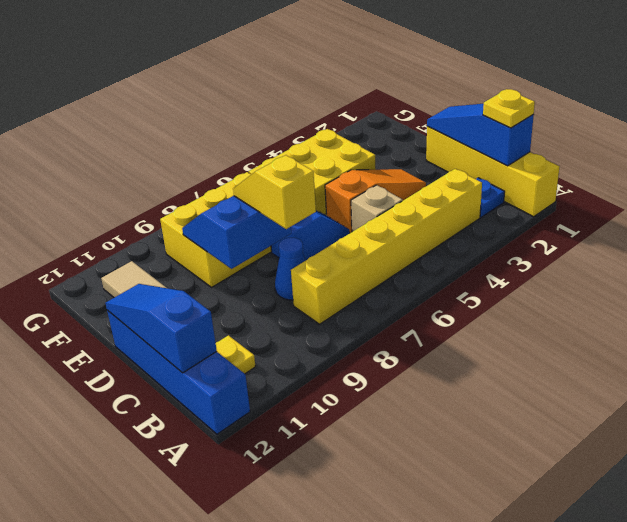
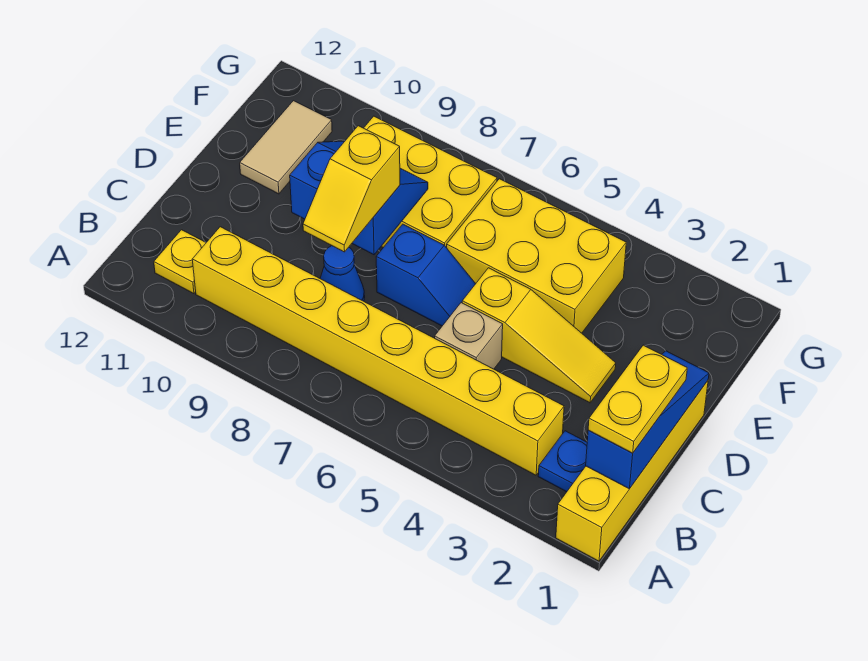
blue brick A12:D12 level 1 -> none
yellow plate B1 level 3 -> yellow plate B1:C1 level 3
yellow brick B3:B8 level 1 -> yellow brick B3:B10 level 1
blue slope B12:D12 level 2 top B -> none
yellow slope C8:D8 level 3 top C -> yellow slope C8:D8 level 3 top D
orange slope D3:D5 level 1 top 5 -> yellow slope D3:D5 level 1 top 5

